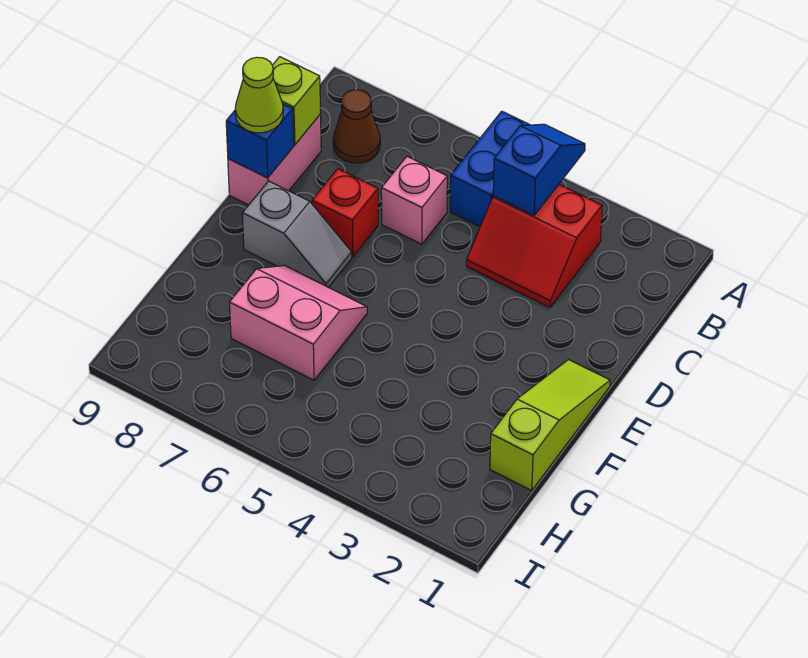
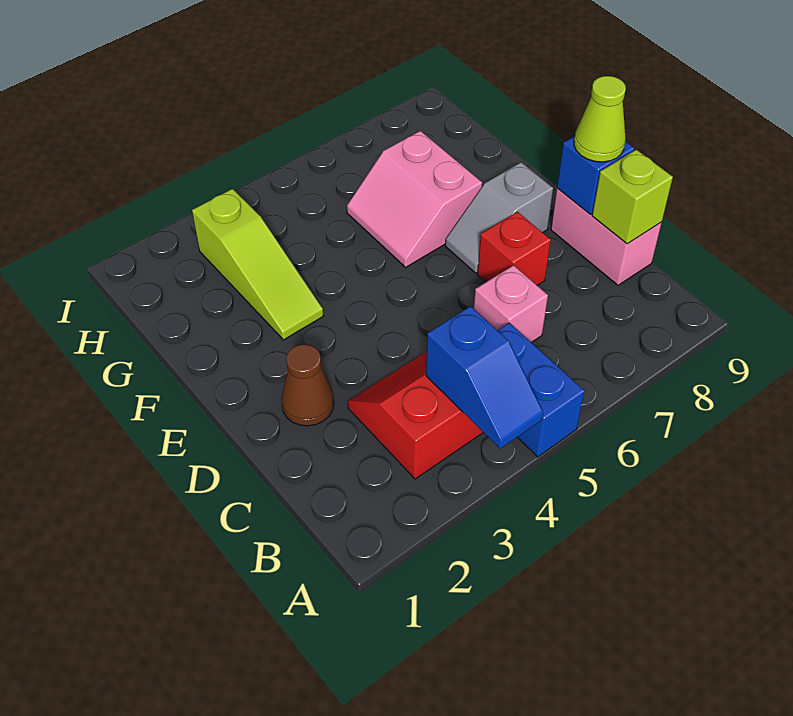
brown cone B8 level 1 -> brown cone D2 level 1
lime slope E1:G1 level 1 top G -> lime slope F3:H3 level 1 top H
pink slope F6:G7 level 1 top G -> pink slope F6:G7 level 1 top 7

